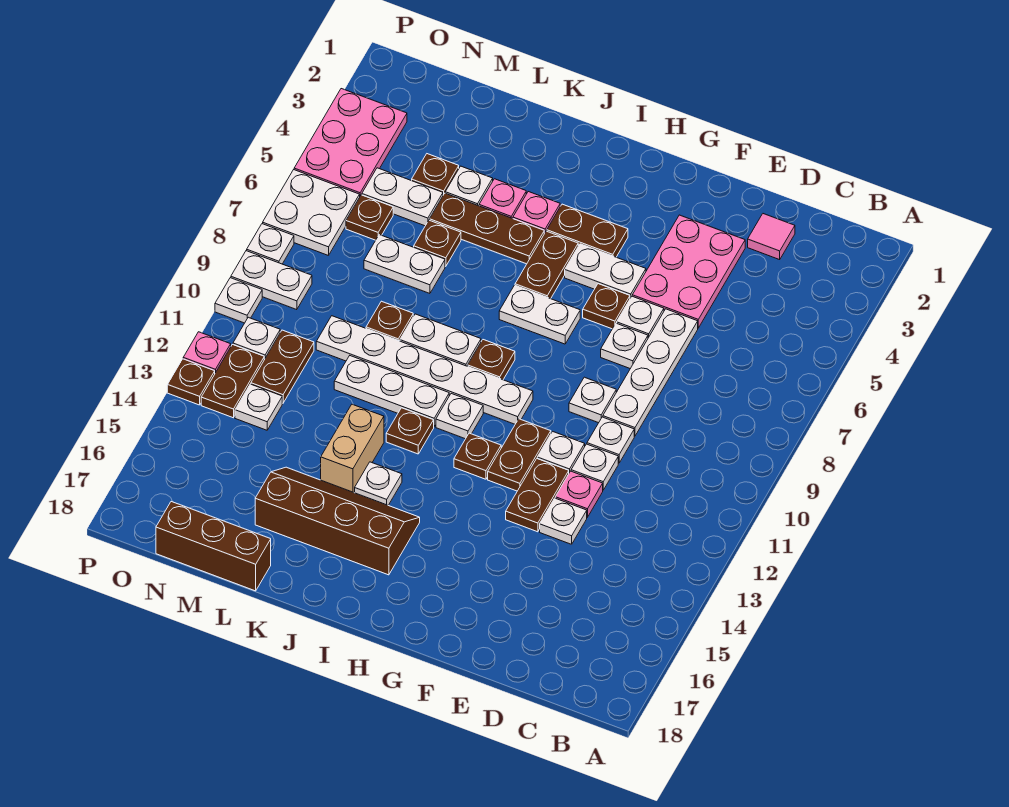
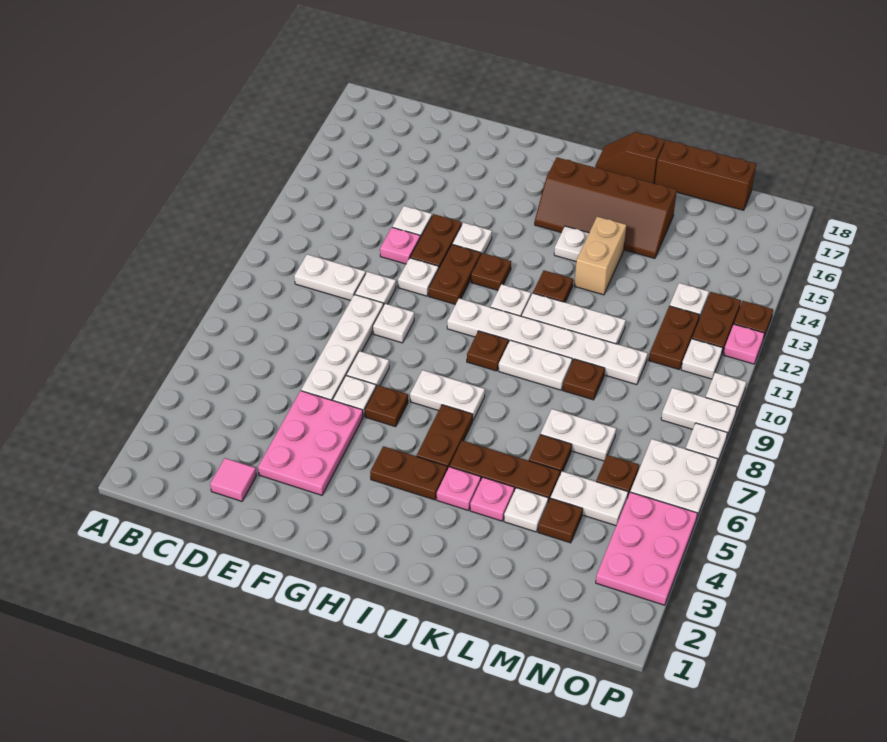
white plate E11 level 1 -> white plate G13 level 1
white plate G5:H5 level 1 -> white plate C10:D10 level 1
none -> brown slope J18:K18 level 1 top K

